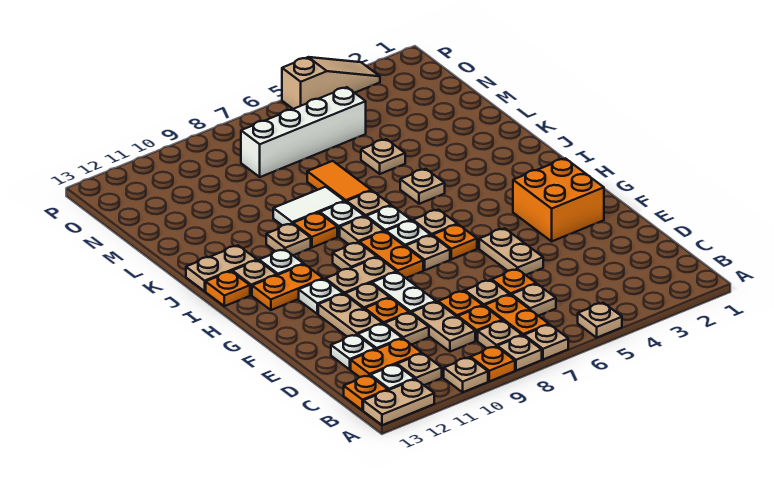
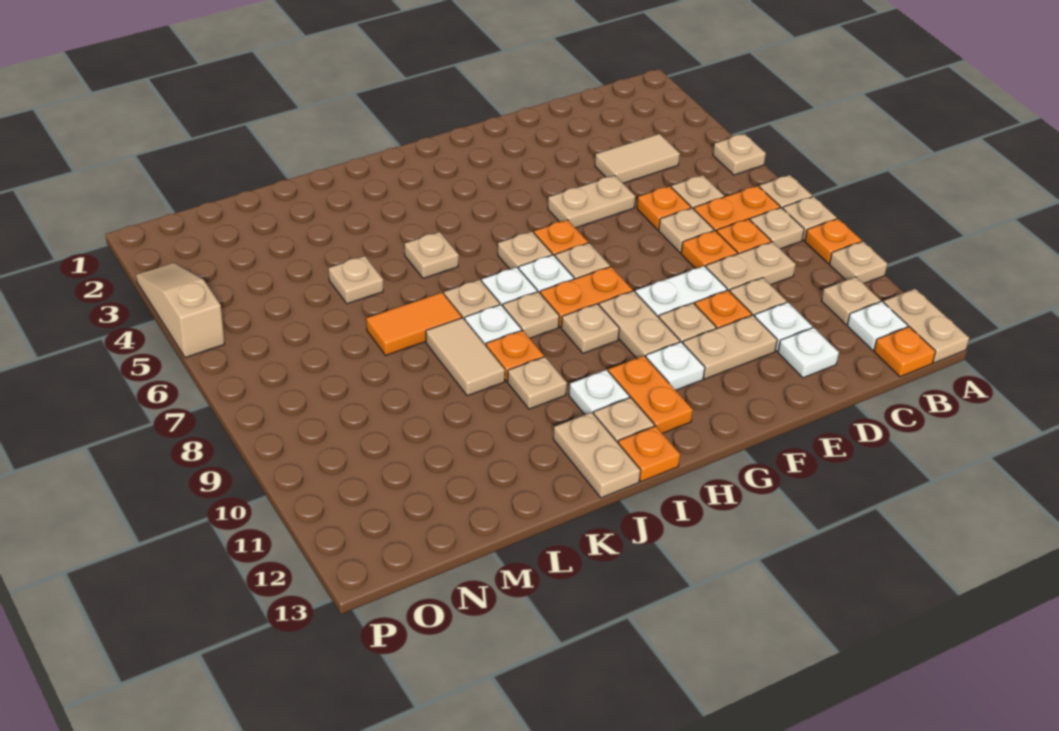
none -> tan tile C4:D4 level 1
orange plate C11:C12 level 1 -> none
orange brick F2:G3 level 1 -> none
white tile K8:K9 level 1 -> tan tile K8:K9 level 1
white brick N5:N8 level 1 -> none

